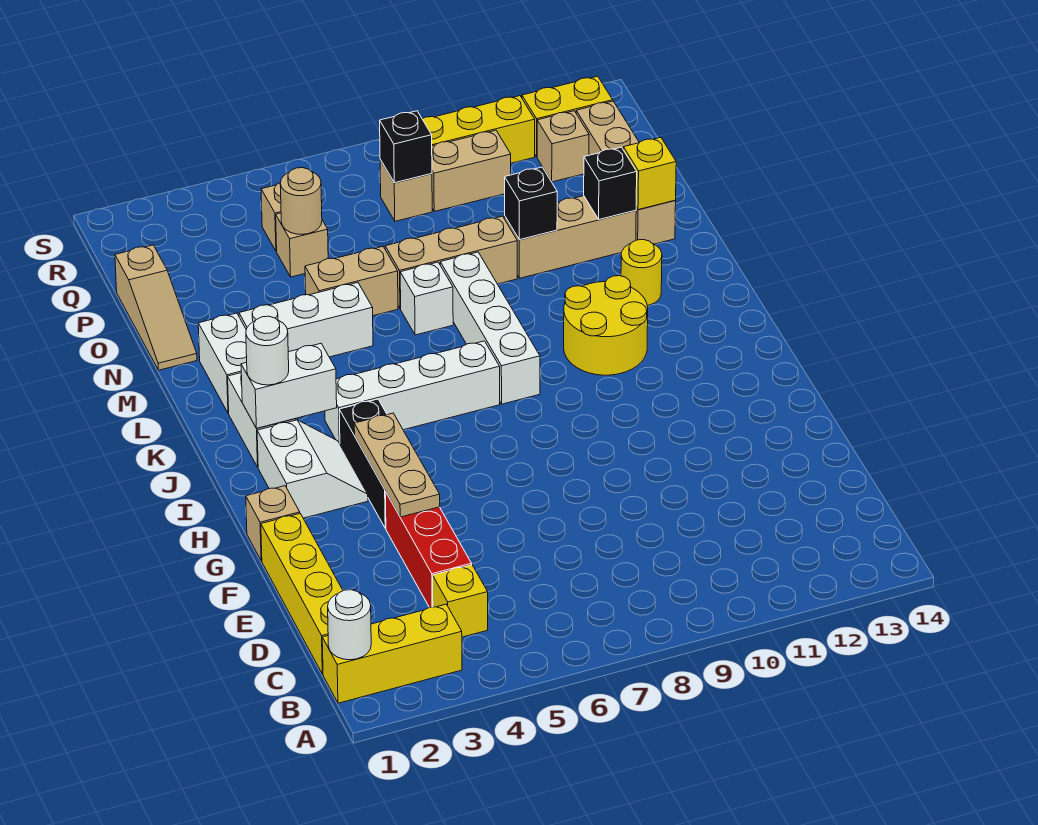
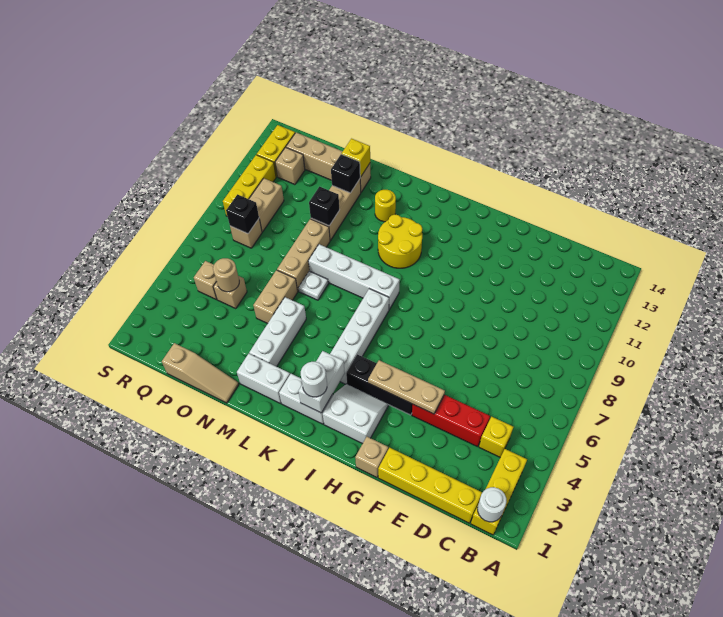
white brick M7 level 1 -> white plate M7 level 1

